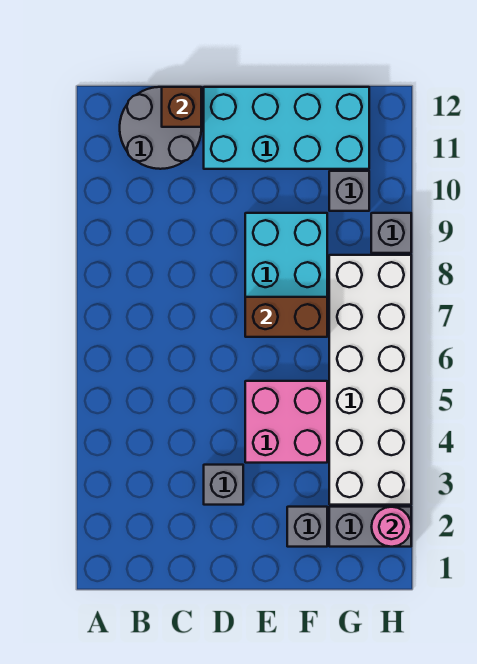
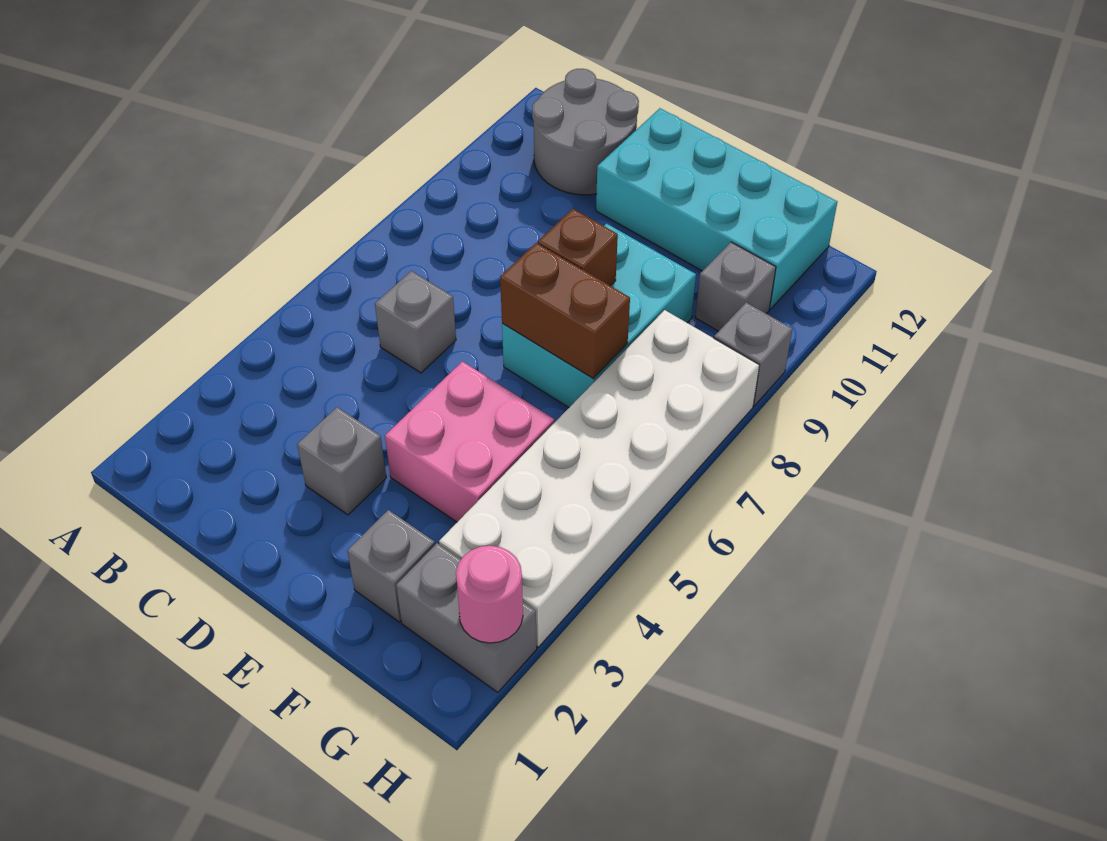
none -> grey brick C6 level 1
brown brick C12 level 2 -> brown brick E8 level 2

